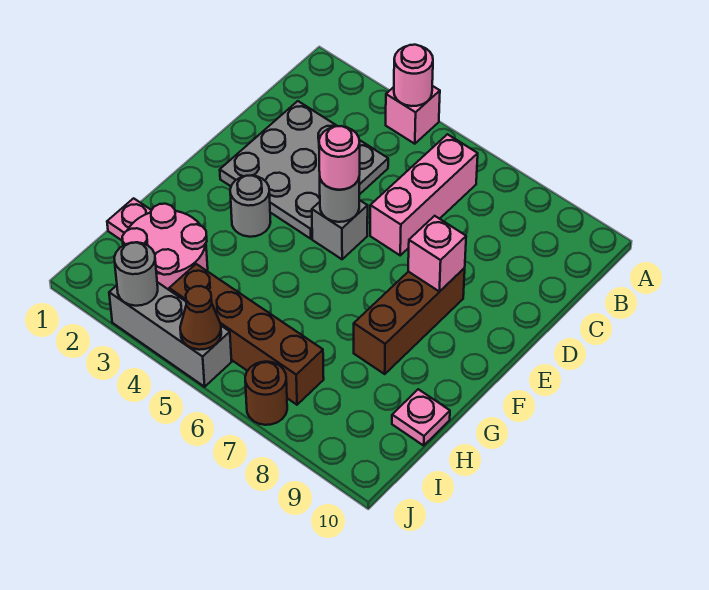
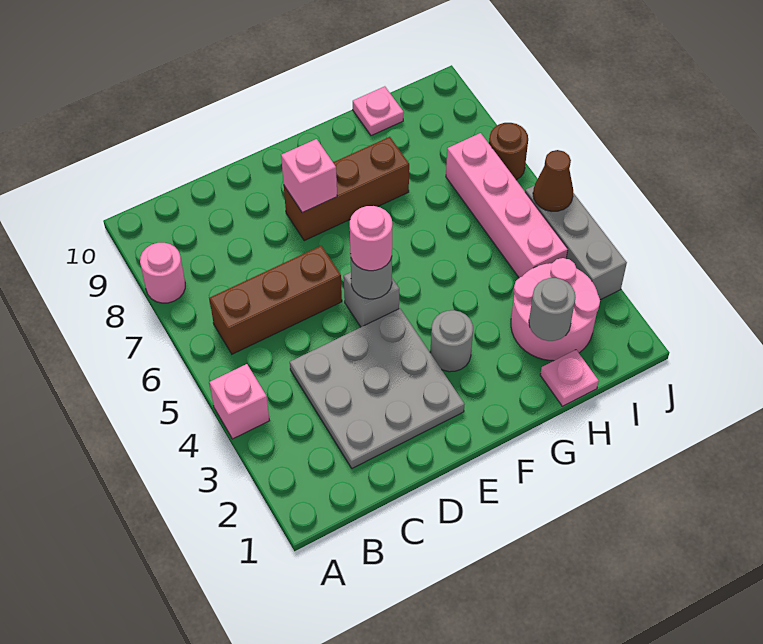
pink round brick A4 level 2 -> pink round brick A8 level 1
pink brick B6:D6 level 1 -> brown brick B6:D6 level 1
brown brick I4:I7 level 1 -> pink brick I4:I7 level 1
grey round brick J3 level 2 -> grey round brick H2 level 2

